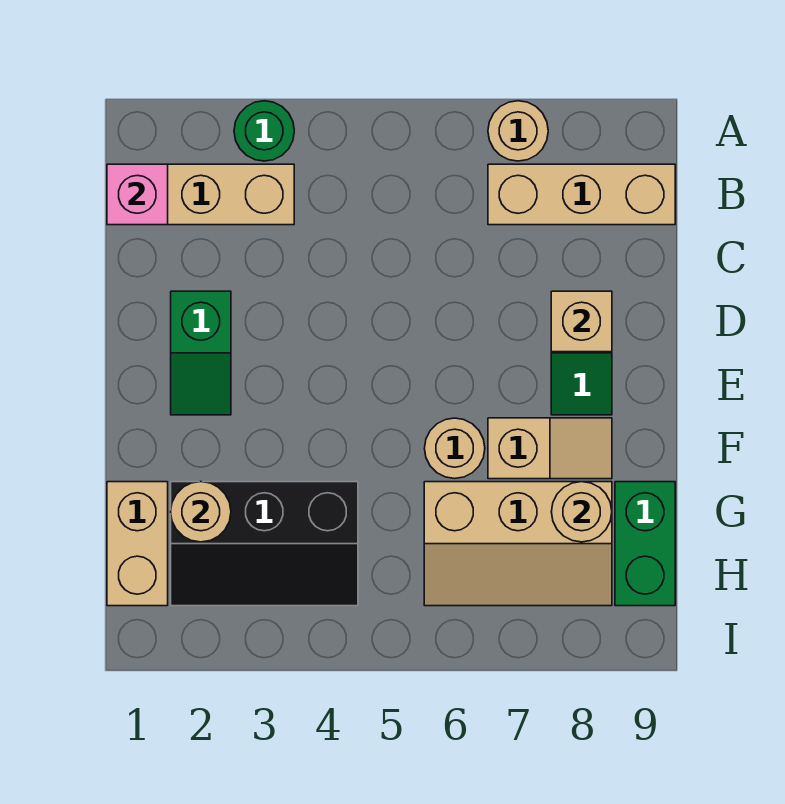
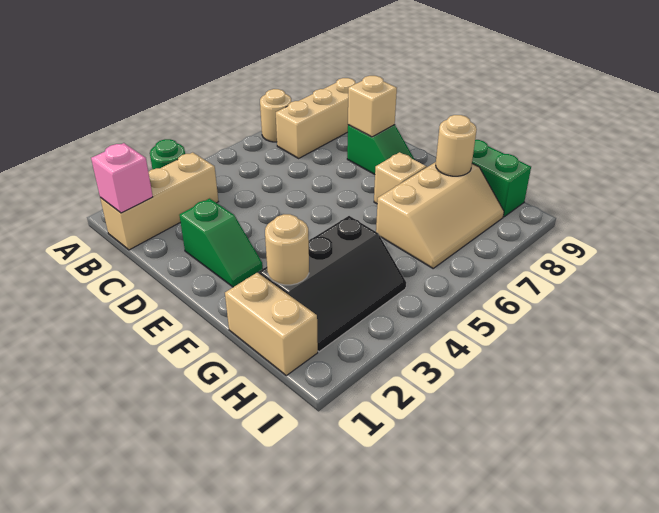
tan round brick F6 level 1 -> none

